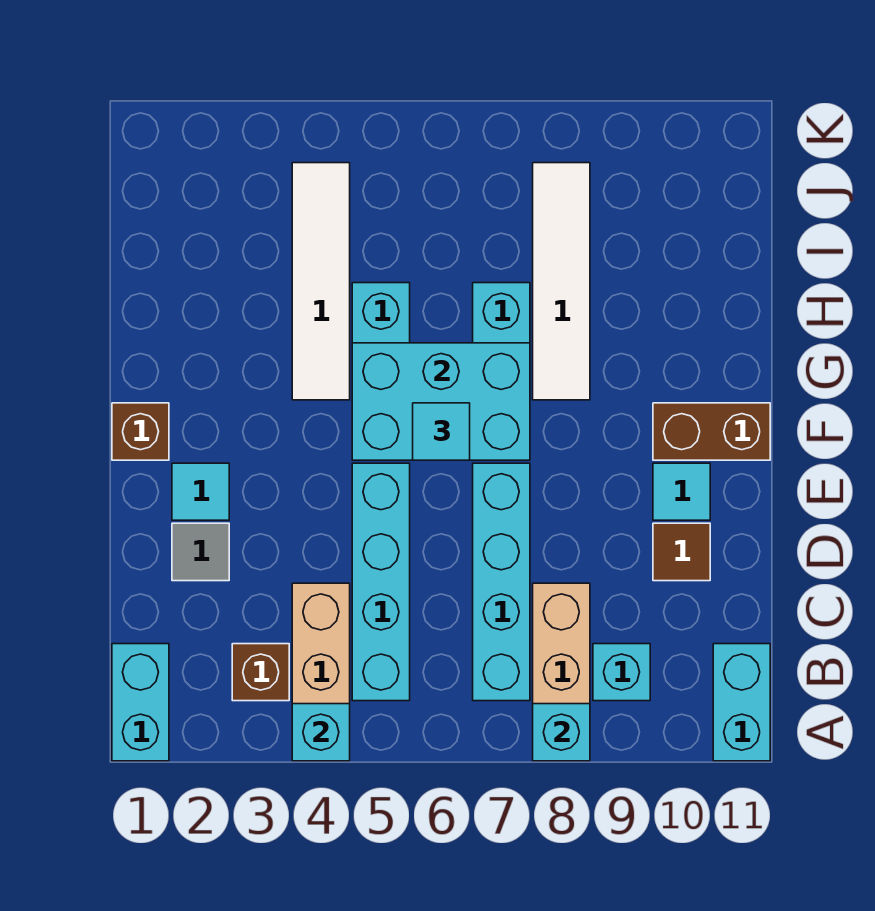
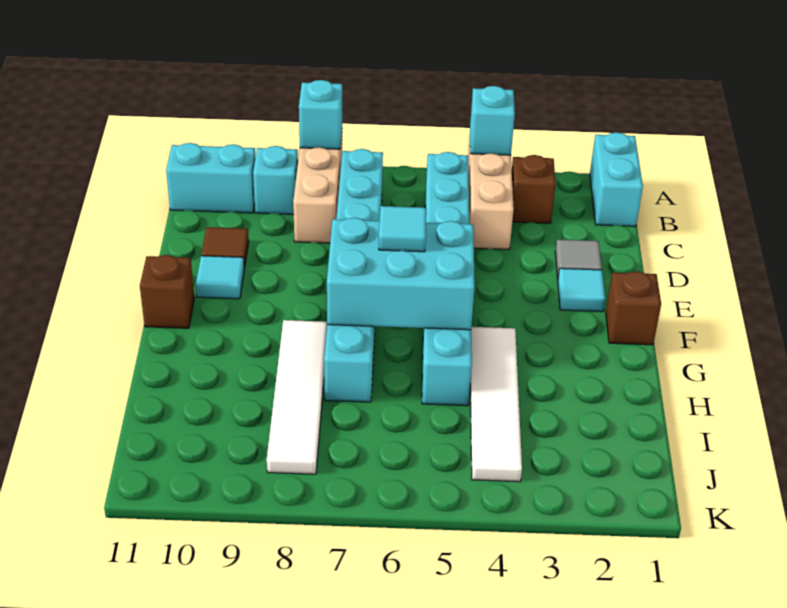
cyan brick A11:B11 level 1 -> cyan brick B10:B11 level 1
brown brick F10:F11 level 1 -> brown brick F11 level 1

